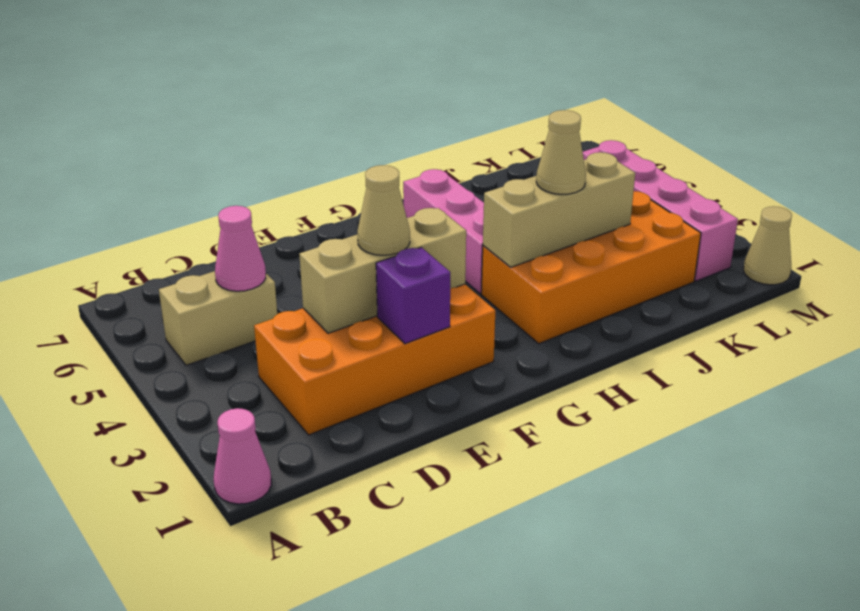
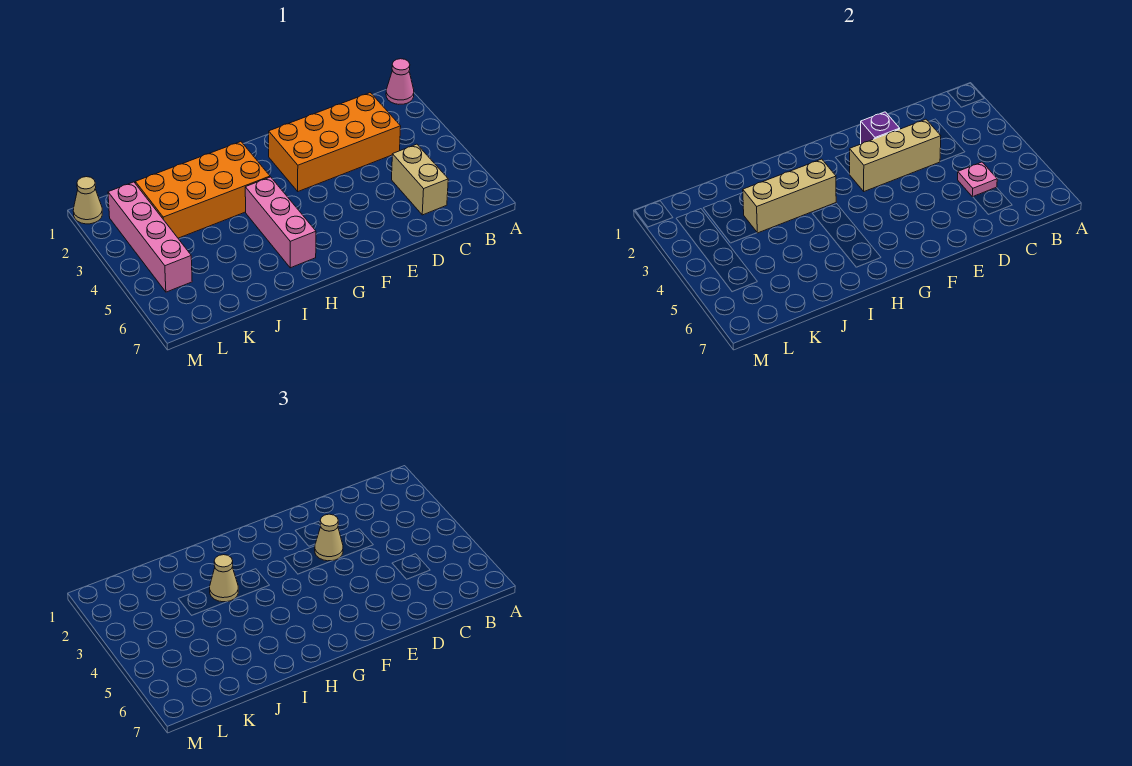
tan brick B5:C5 level 1 -> tan brick C5:C6 level 1
pink cone C5 level 2 -> pink plate C5 level 2

